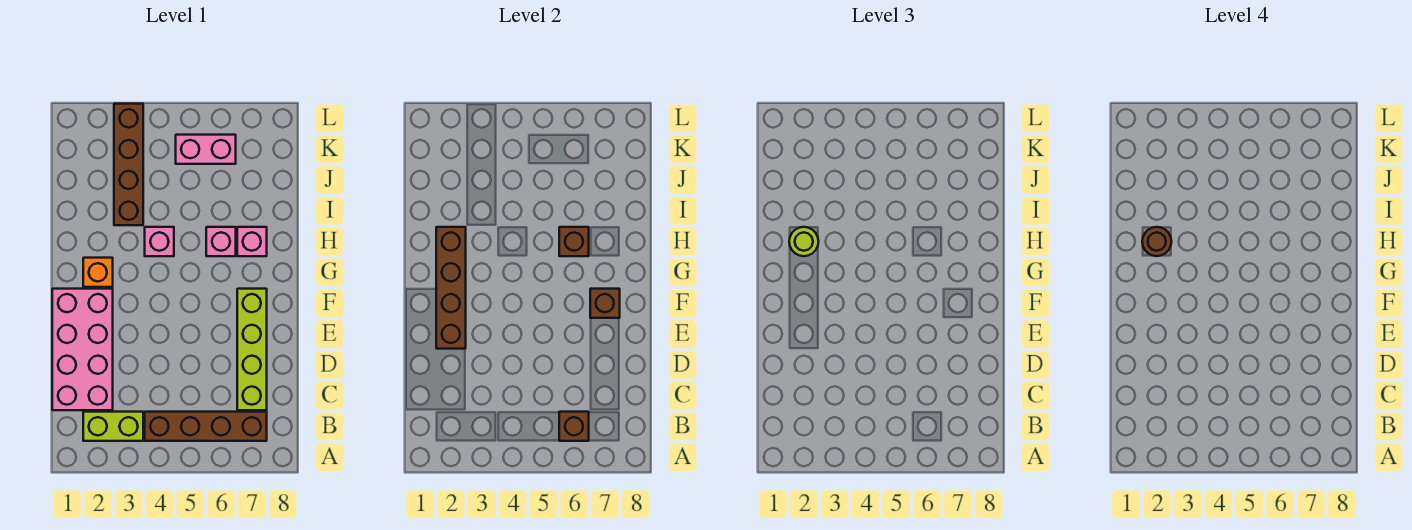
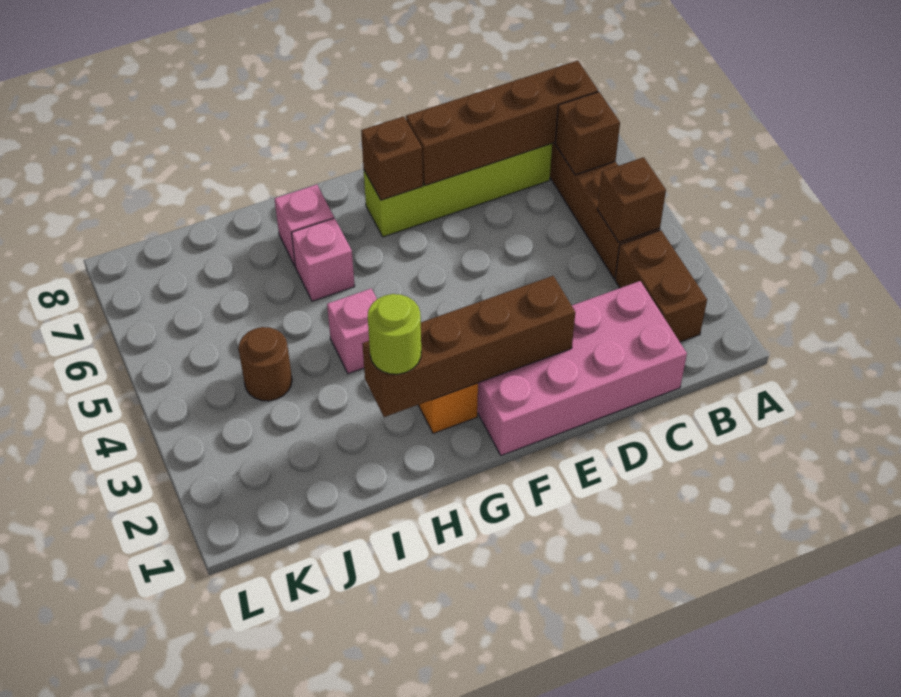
lime brick B2:B3 level 1 -> brown brick B2:B3 level 1
brown round brick H2 level 4 -> brown round brick J4 level 1
brown brick H6 level 2 -> brown brick B4 level 2
brown brick I3:L3 level 1 -> brown brick B7:E7 level 2
pink brick K5:K6 level 1 -> none

